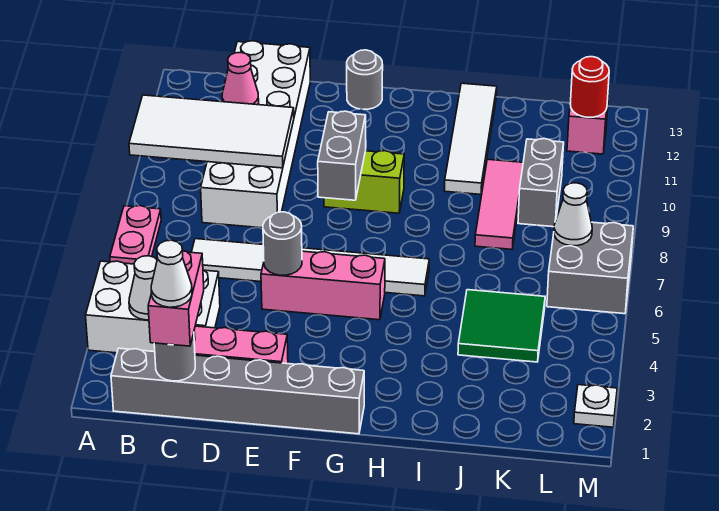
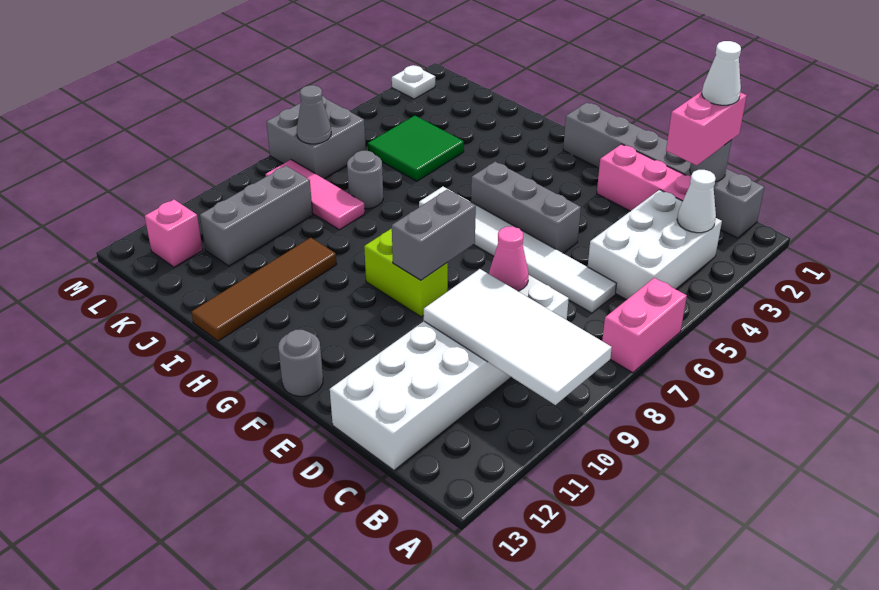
white brick A3:C4 level 1 -> white brick B3:C5 level 1
pink plate A6:A7 level 1 -> pink brick A6:A7 level 1
pink cone C11 level 2 -> pink cone D8 level 2
pink brick E5:G5 level 1 -> grey brick E5:G5 level 1
grey round brick E5 level 2 -> grey round brick J7 level 1
white tile I10:I13 level 1 -> brown tile I10:I13 level 1
pink tile J8:J10 level 1 -> pink tile J8:L8 level 1
grey brick K9:K10 level 1 -> grey brick K9:K11 level 1
white cone L7 level 2 -> grey cone L7 level 2
red round brick L12 level 2 -> none

